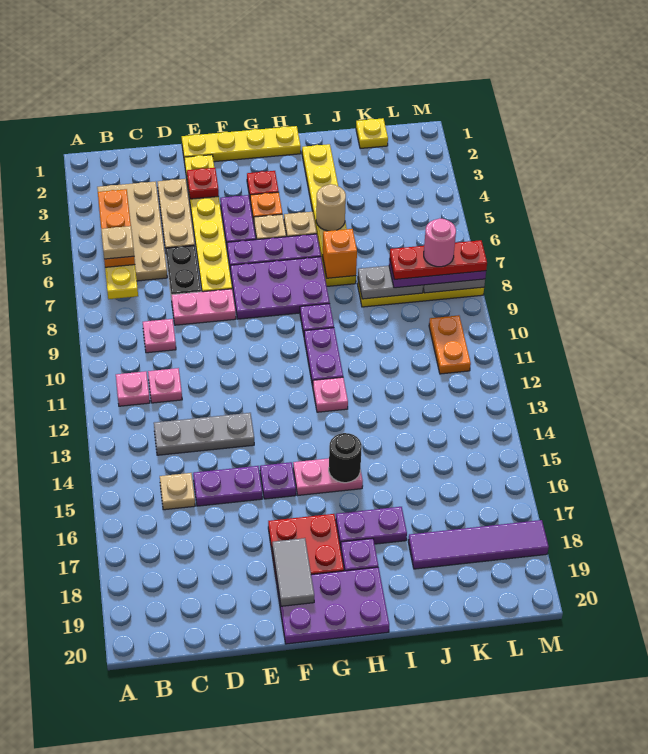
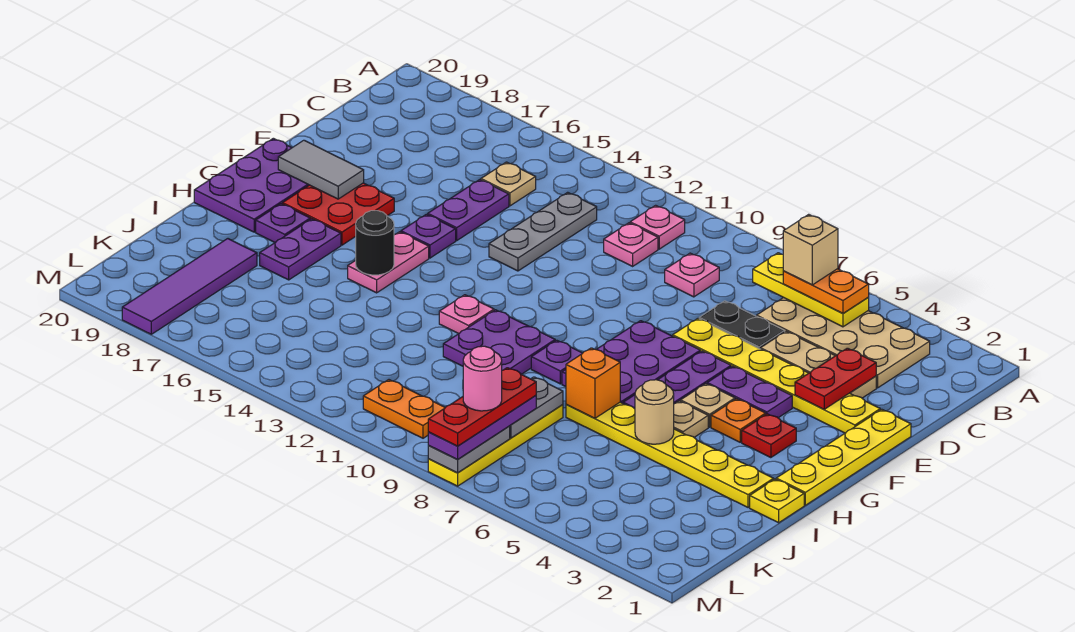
orange plate B4:B6 level 3 -> orange plate B5:B6 level 3
tan plate B6 level 4 -> tan brick B6 level 4
pink plate D8:E8 level 1 -> none
red plate E3 level 2 -> red plate D3:E3 level 2
purple plate H10:H11 level 1 -> purple plate H10:I11 level 1
yellow plate K1 level 1 -> yellow plate I1 level 1

